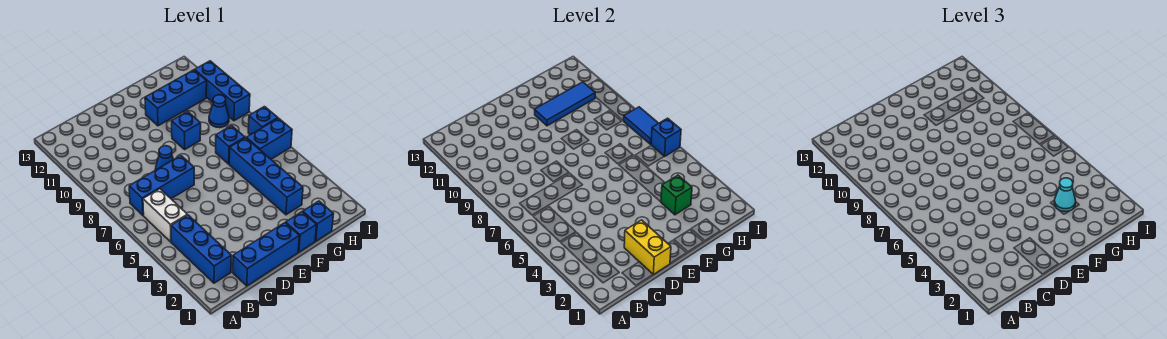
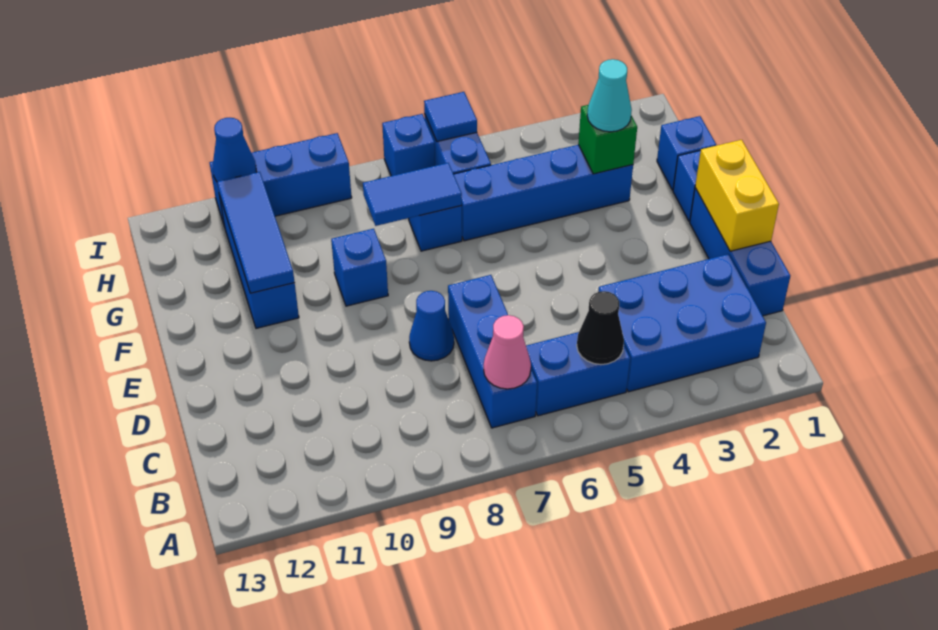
blue brick B2:B4 level 1 -> blue brick B2:C4 level 1
white brick B5:B6 level 1 -> blue brick B5:B6 level 1
none -> black cone B5 level 2
none -> pink cone B7 level 2
yellow brick D1:D2 level 2 -> yellow brick D1:E1 level 2
blue cone H9 level 1 -> blue cone I11 level 2
blue brick I6 level 2 -> blue tile I6 level 2
blue tile I7:I8 level 2 -> blue tile G7:G8 level 2

